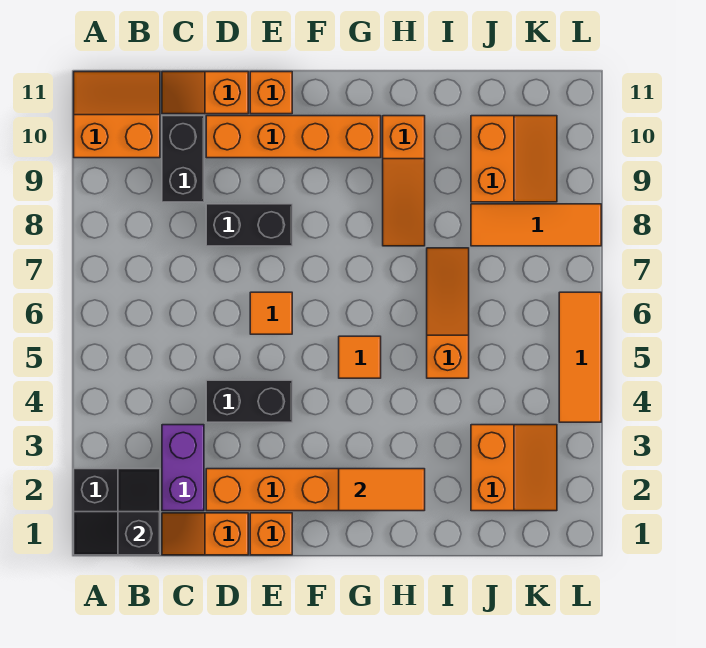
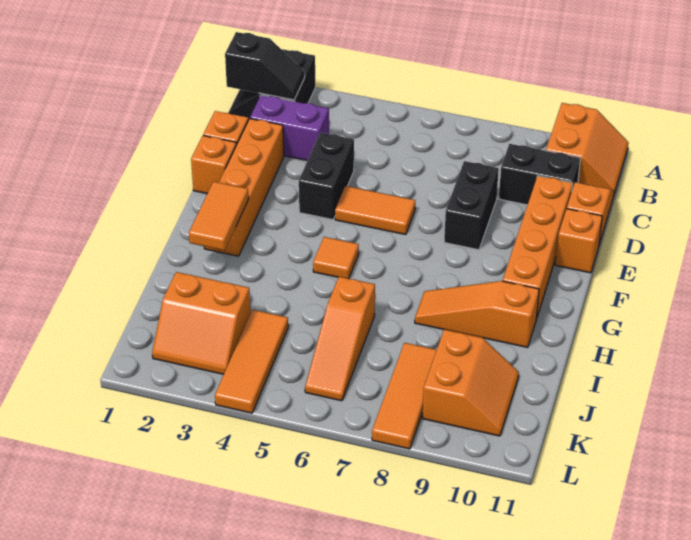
orange tile E6 level 1 -> orange tile E5:E6 level 1
orange slope I5:I7 level 1 top 5 -> orange slope I6:K6 level 1 top I
orange slope J9:K10 level 1 top J -> orange slope J9:K10 level 1 top 9
orange tile L4:L6 level 1 -> orange tile J4:L4 level 1

